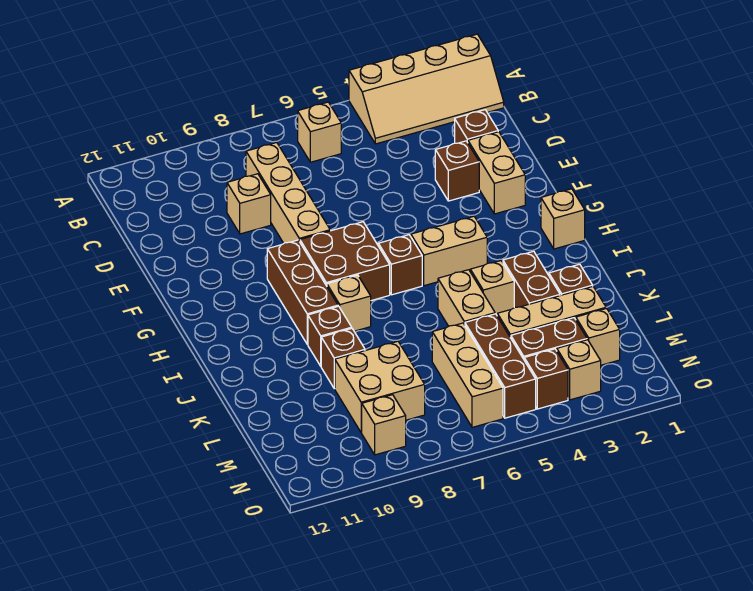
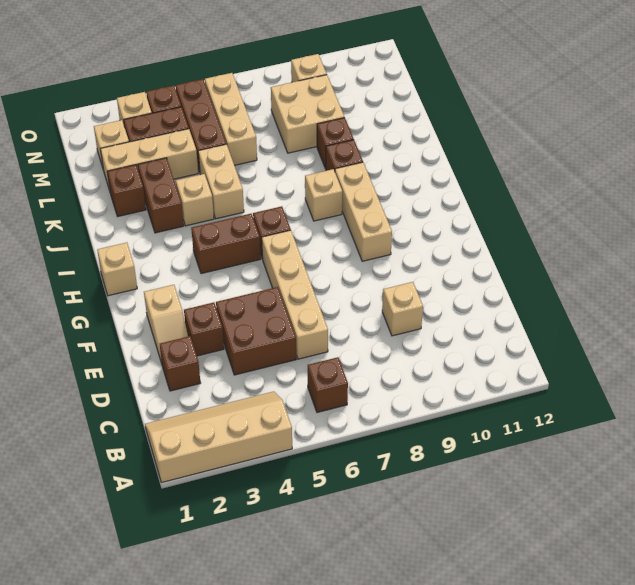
tan brick B6 level 1 -> brown brick B6 level 1
tan brick C8:F8 level 1 -> tan brick D6:G6 level 1
tan brick E2:F2 level 1 -> tan slope E2:F2 level 1 top F
brown brick G7:H8 level 1 -> brown brick D4:E5 level 1
brown brick G9:I9 level 1 -> tan brick G9:I9 level 1
tan brick H4:H5 level 1 -> brown brick H4:H5 level 1

